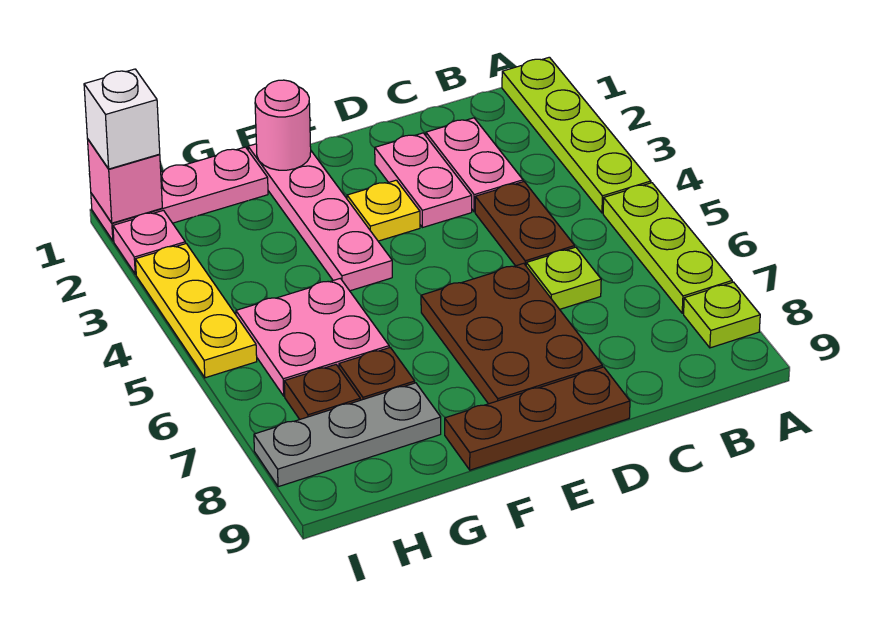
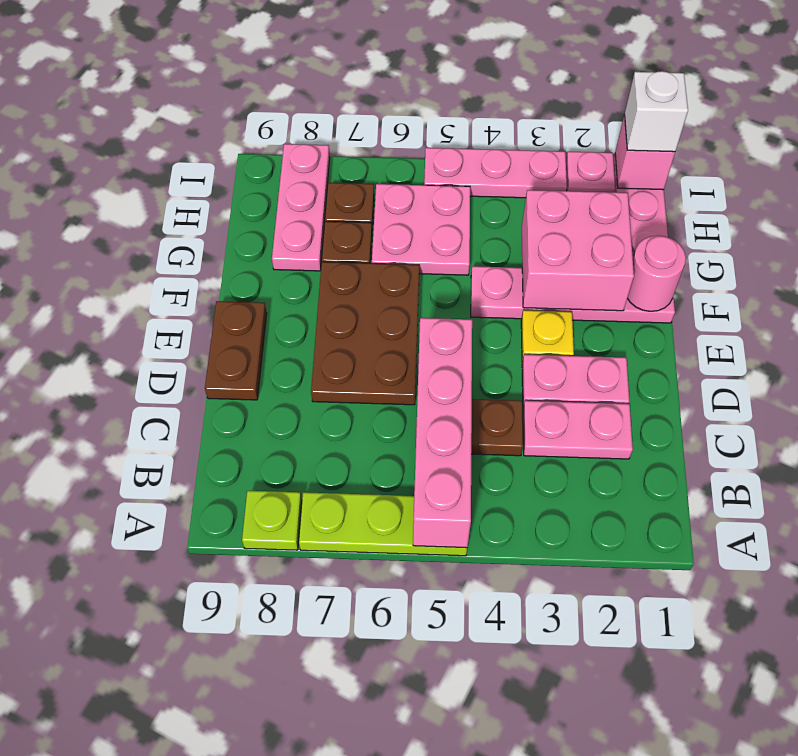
lime plate A1:A4 level 1 -> none
none -> pink brick A5:D5 level 2
lime plate C6 level 1 -> none
brown plate D6:E8 level 1 -> brown plate D6:F7 level 1
brown plate D9:F9 level 1 -> brown plate D9:E9 level 1
none -> pink brick F2:G3 level 2
grey plate G8:I8 level 1 -> pink plate G8:I8 level 1
yellow plate I3:I5 level 1 -> pink plate I3:I5 level 1

